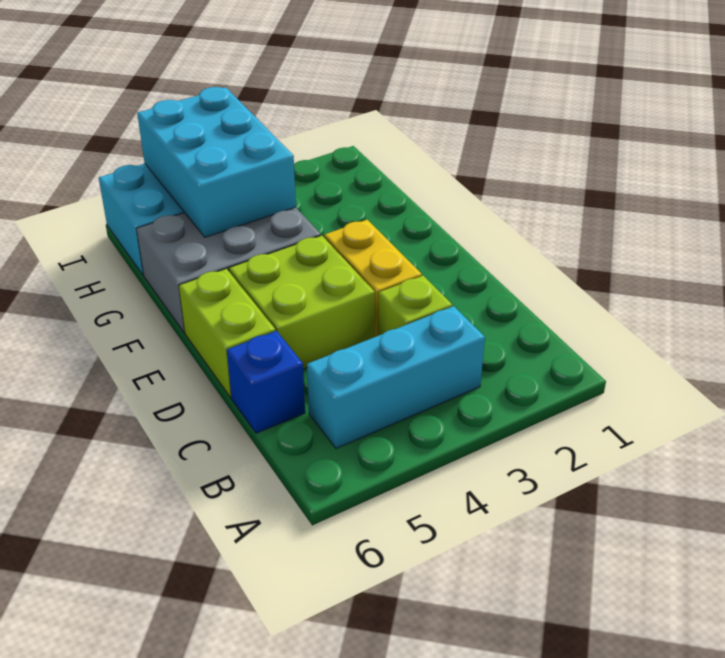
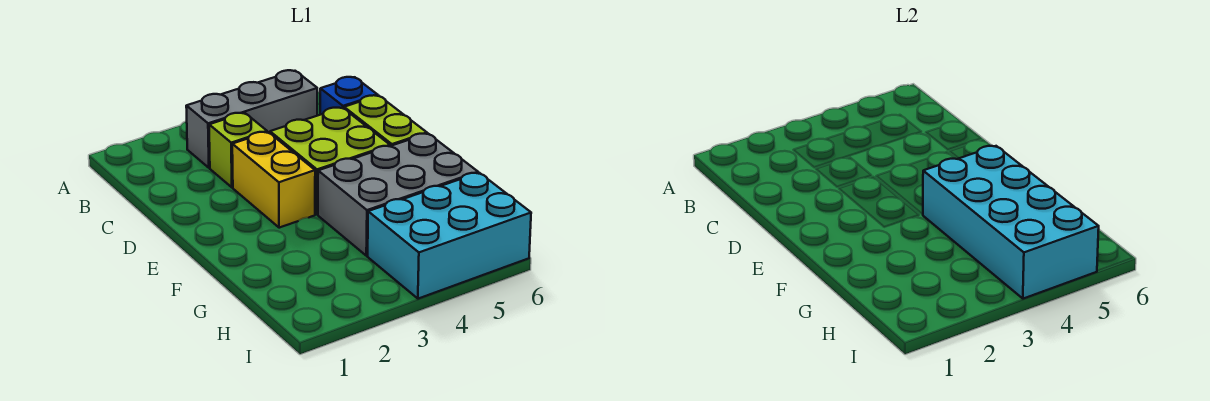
cyan brick B3:B5 level 1 -> grey brick B3:B5 level 1
cyan brick G4:I5 level 2 -> cyan brick F4:I5 level 2

